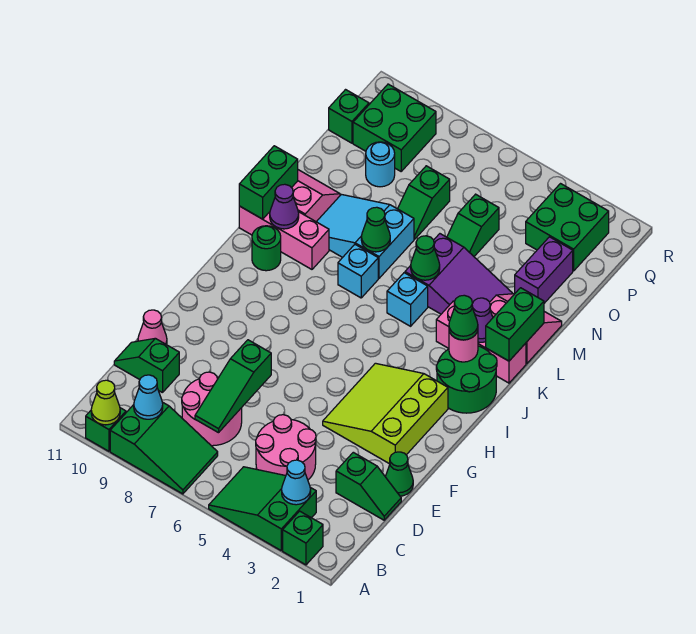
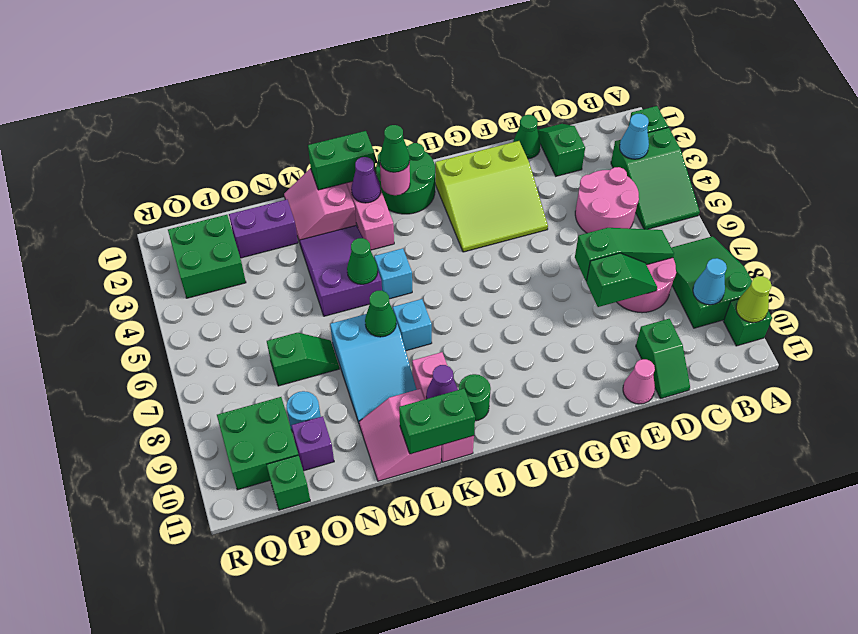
green slope N5:O5 level 1 top O -> green slope D8:E8 level 2 top E
none -> purple brick O10 level 1

